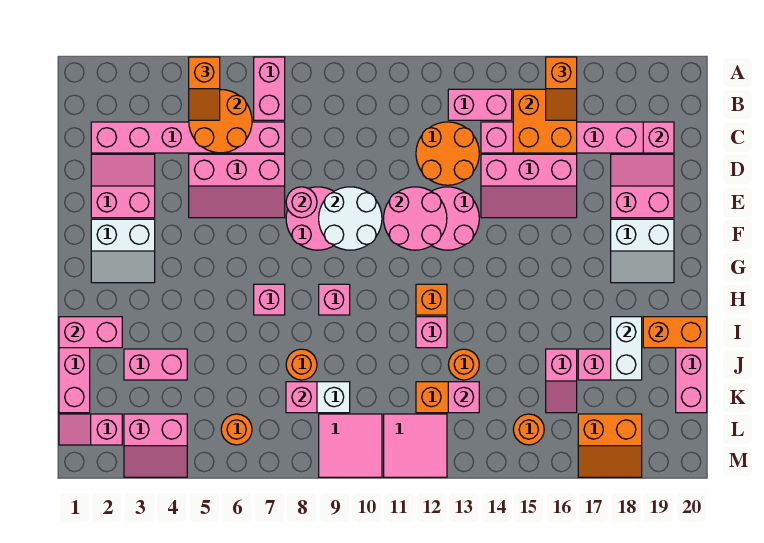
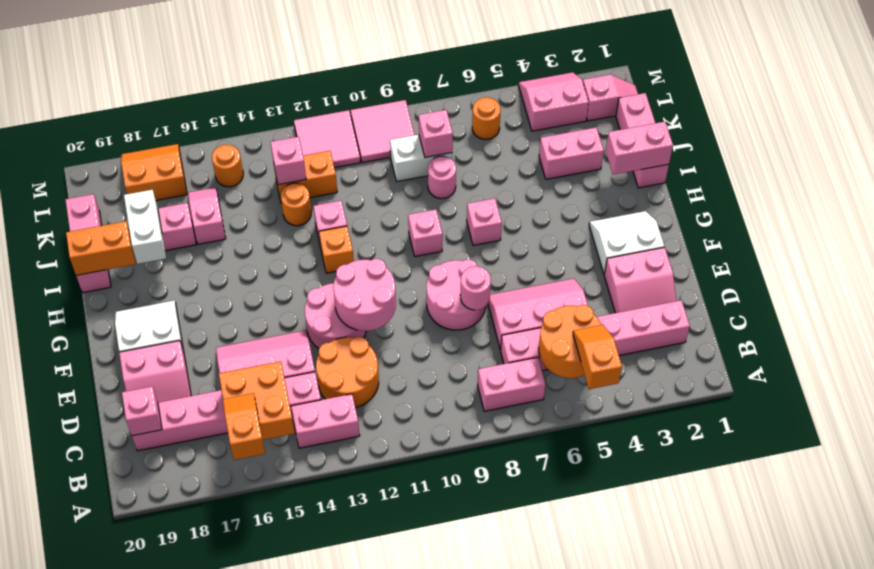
pink brick A7:B7 level 1 -> pink brick B7:B8 level 1
white round brick E9:F10 level 2 -> none
orange round brick J8 level 1 -> pink round brick J8 level 1

